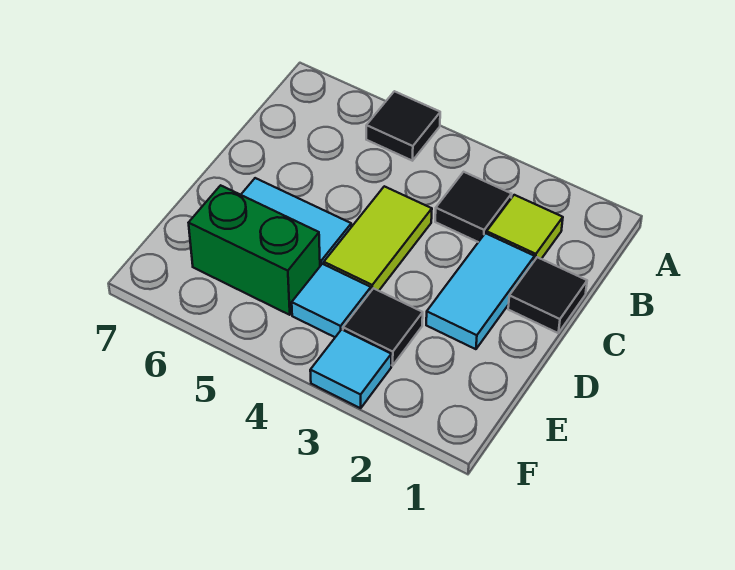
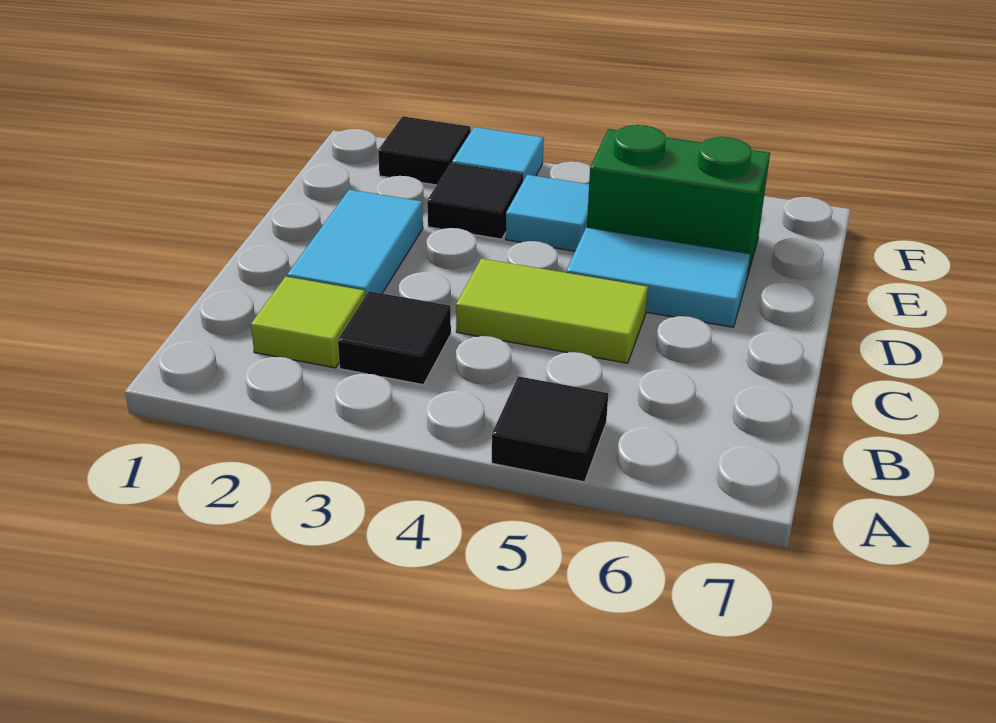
black tile C1 level 1 -> black tile F2 level 1
lime tile C4:D4 level 1 -> lime tile C4:C5 level 1

